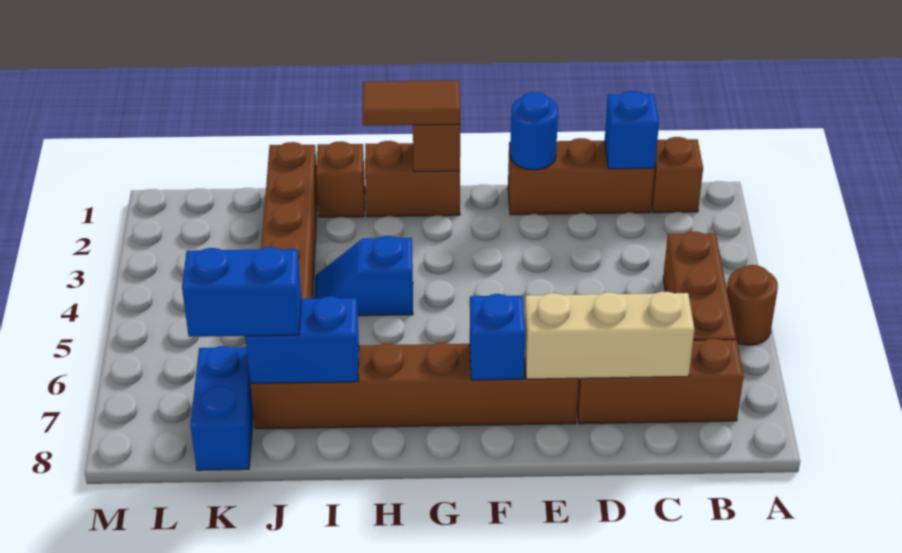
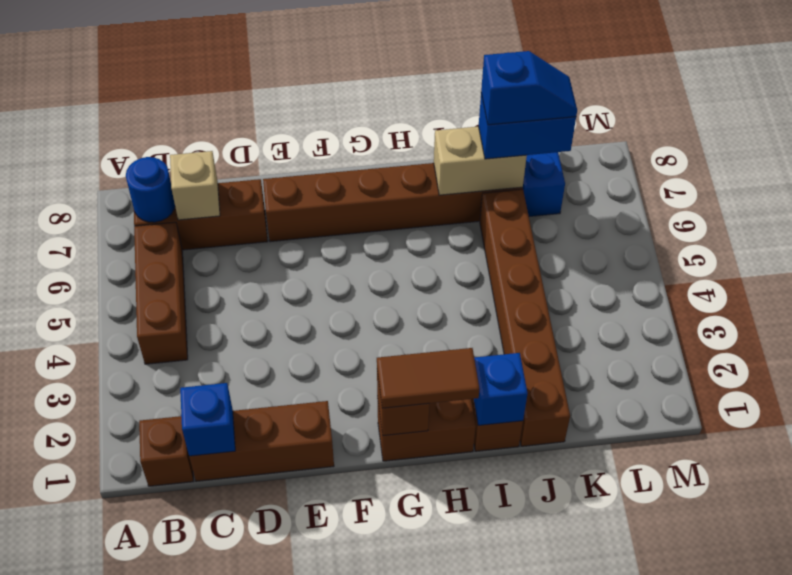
brown round brick A5 level 1 -> none
tan brick C7:E7 level 2 -> tan brick C7 level 2
blue round brick E1 level 2 -> blue round brick B7 level 2
blue brick F7 level 2 -> blue brick I1 level 2
blue slope H4:I4 level 1 top H -> blue slope J7:K7 level 4 top J
blue brick I7:J7 level 2 -> tan brick I7:J7 level 2

